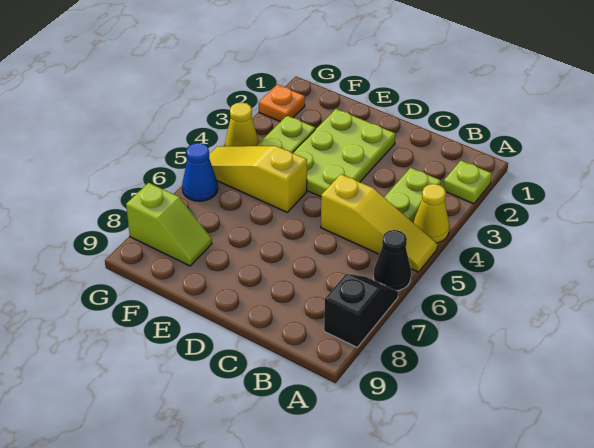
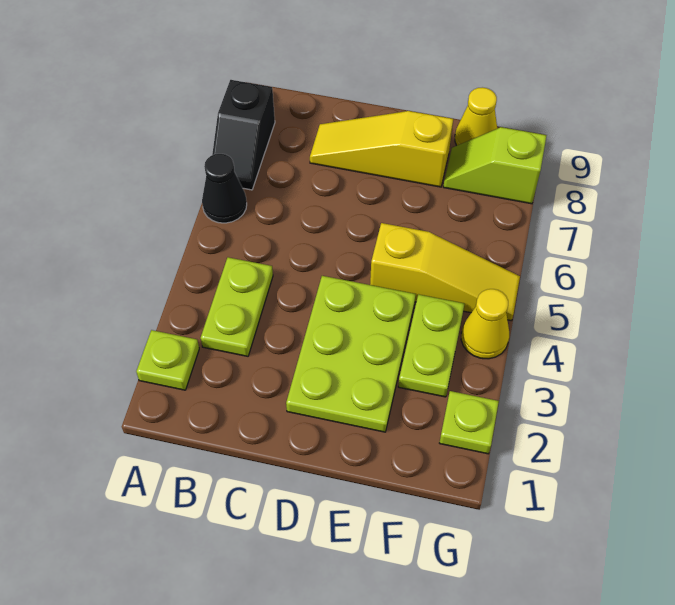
yellow cone A4 level 1 -> yellow cone F9 level 1
yellow slope A5:C5 level 1 top C -> yellow slope C8:E8 level 1 top E
orange plate G2 level 1 -> lime plate G2 level 1
blue cone G6 level 1 -> none

